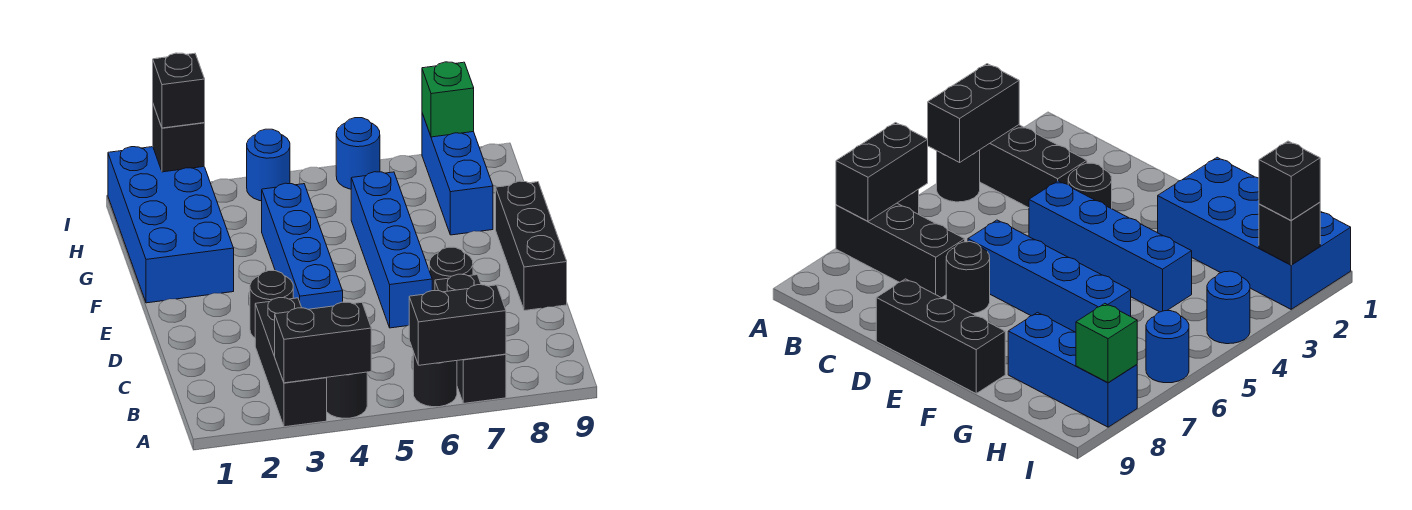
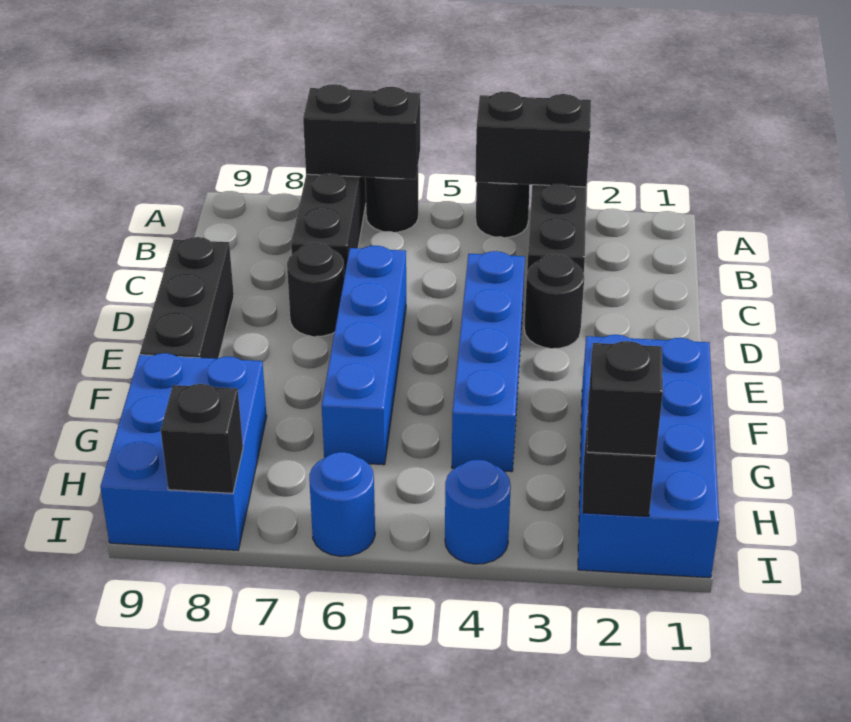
blue brick G8:I8 level 1 -> blue brick G8:I9 level 1
green brick I8 level 2 -> black brick I8 level 2

